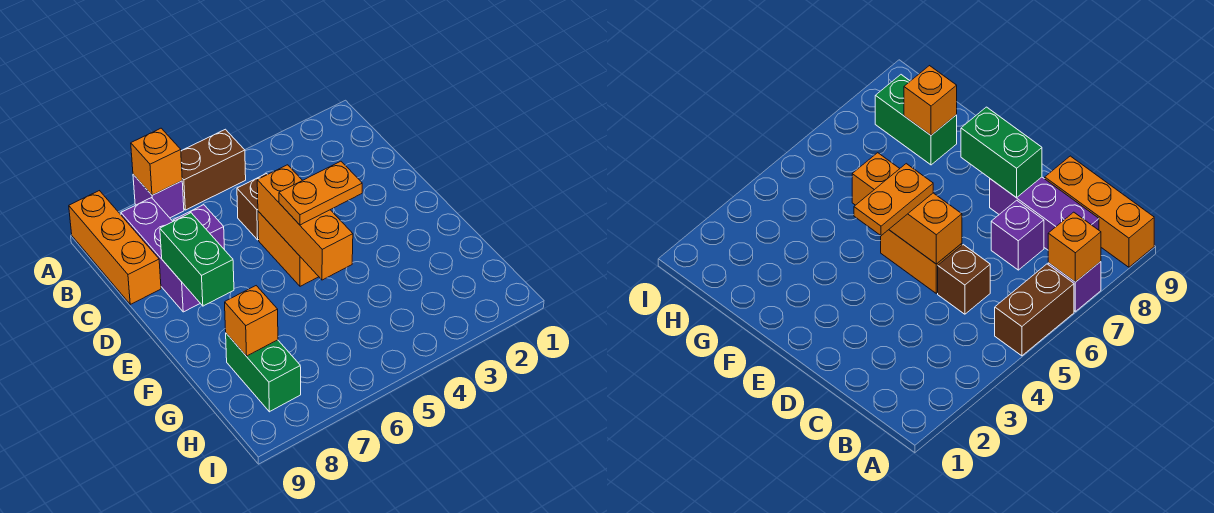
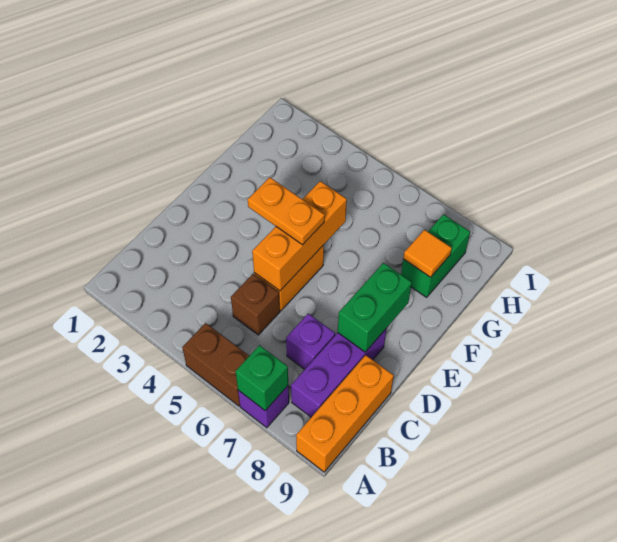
orange brick A7 level 2 -> green brick A7 level 2
orange brick G8 level 2 -> orange tile G8 level 2

